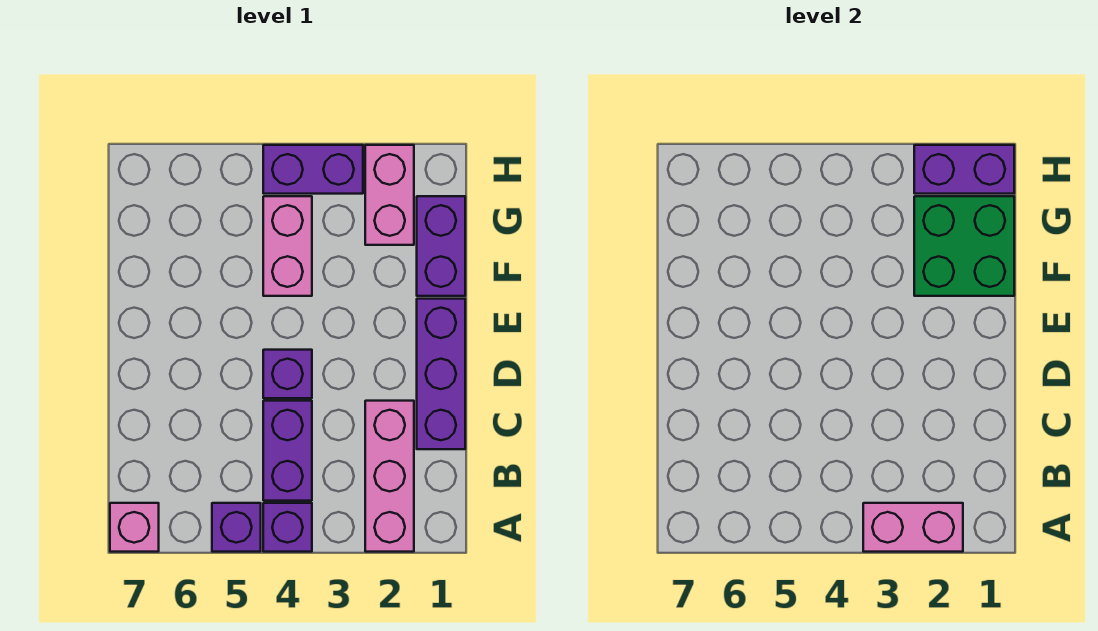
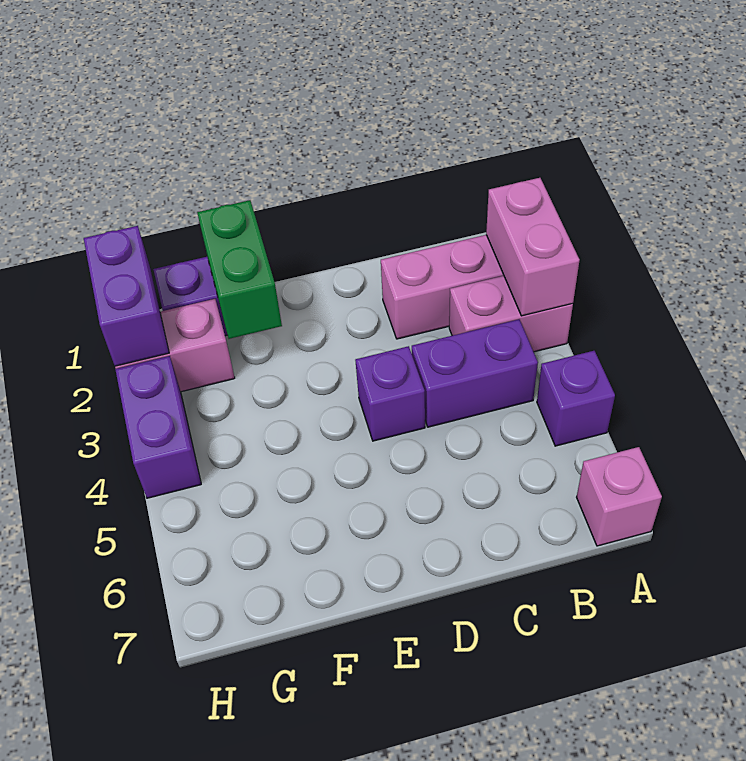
purple brick A4 level 1 -> none
purple brick C1:E1 level 1 -> none
green brick F1:G2 level 2 -> green brick F1:F2 level 2
pink brick F4:G4 level 1 -> pink brick A3:B3 level 1

